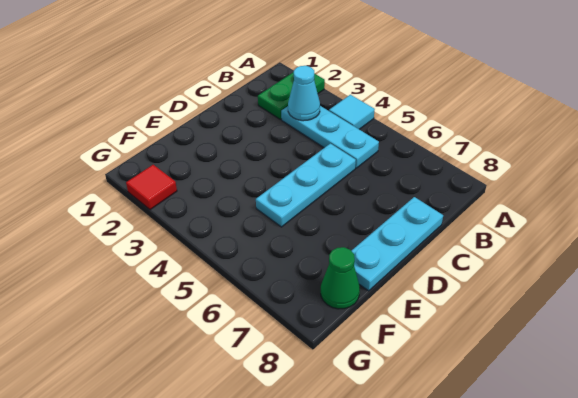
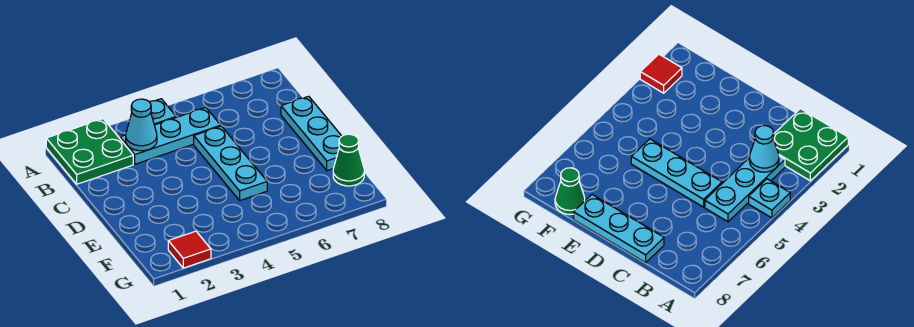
green plate A2:B2 level 1 -> green plate A1:B2 level 1
cyan tile A4 level 1 -> cyan plate A4 level 1

